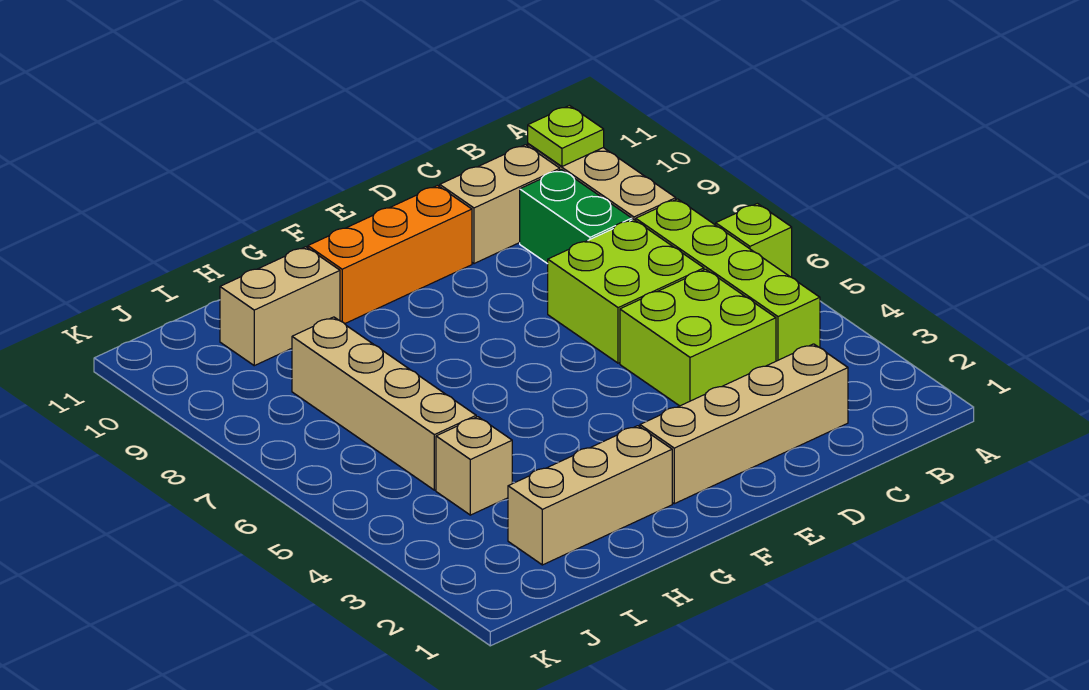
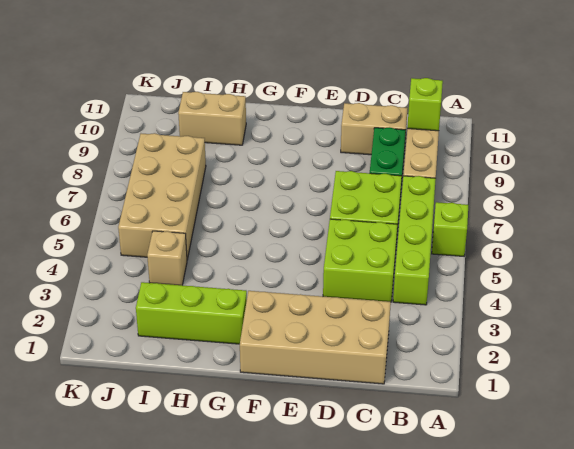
lime plate B10 level 2 -> lime brick B10 level 2
tan brick C2:F2 level 1 -> tan brick C1:F2 level 1
orange brick E10:G10 level 1 -> none
tan brick G2:I2 level 1 -> lime brick G2:I2 level 1
tan brick I5:I8 level 1 -> tan brick I5:J8 level 1

